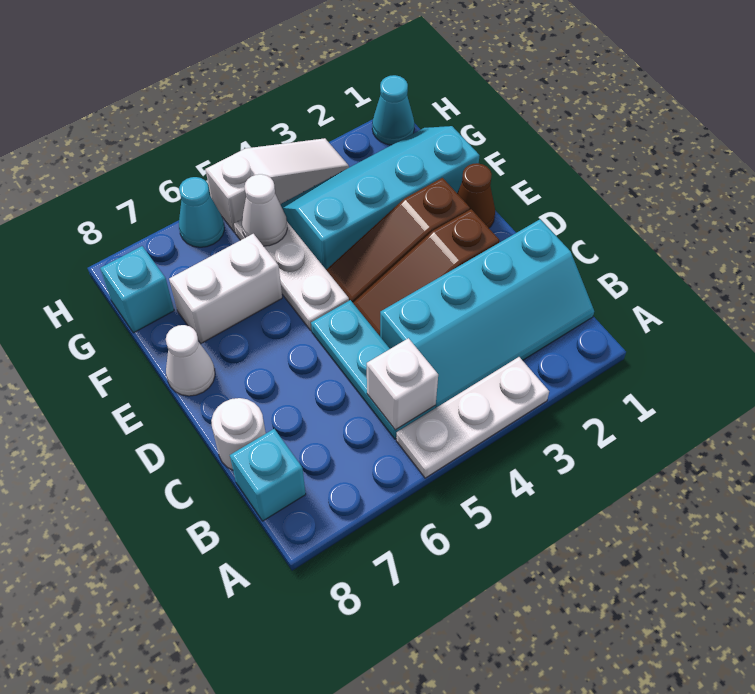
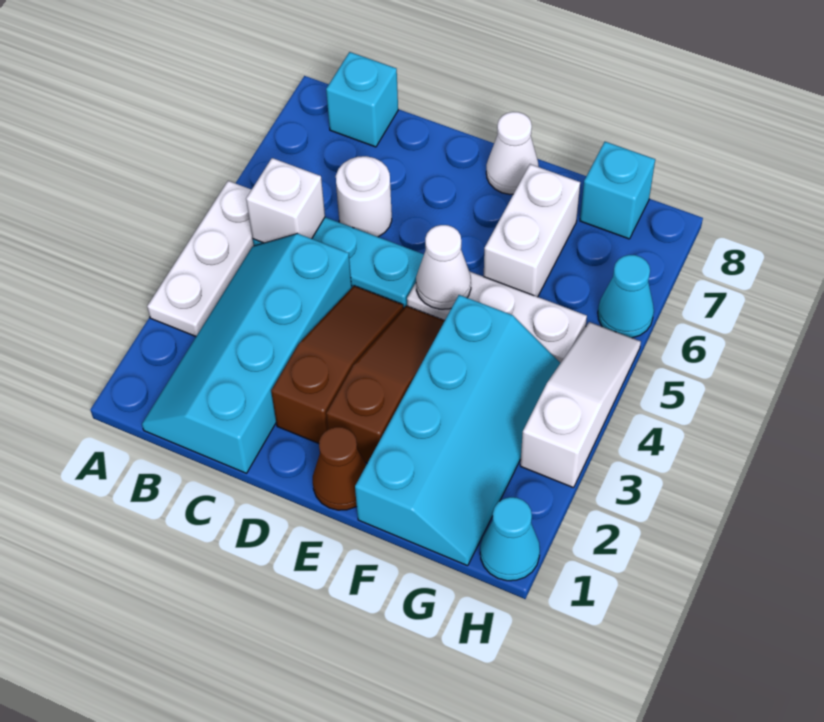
white round brick C8 level 1 -> white round brick C6 level 1
white cone G5 level 2 -> white cone E5 level 2
white slope H3:H5 level 1 top 5 -> white slope H3:H5 level 1 top 3

